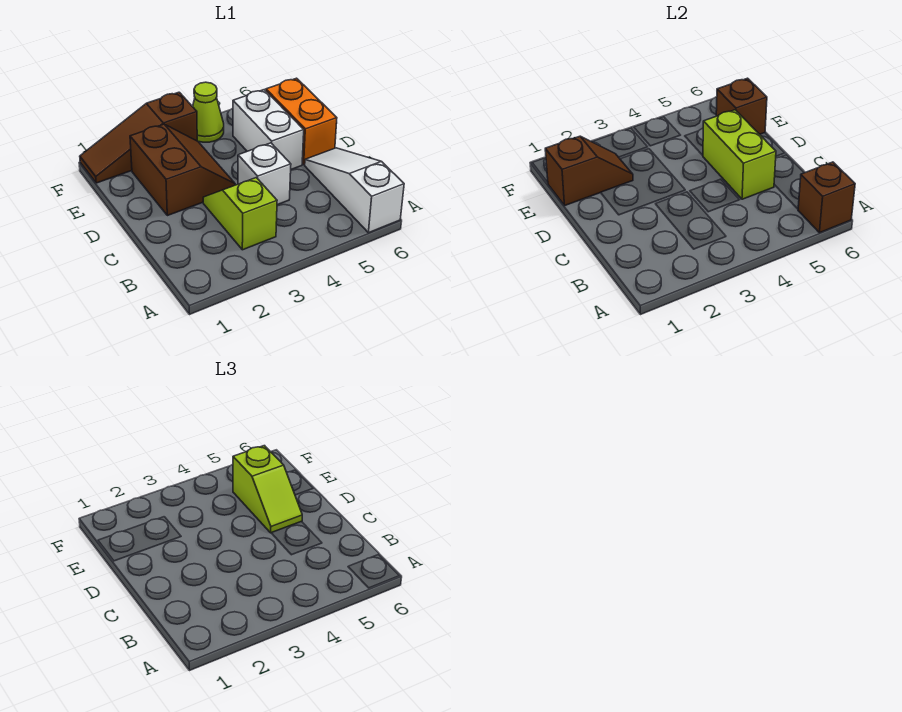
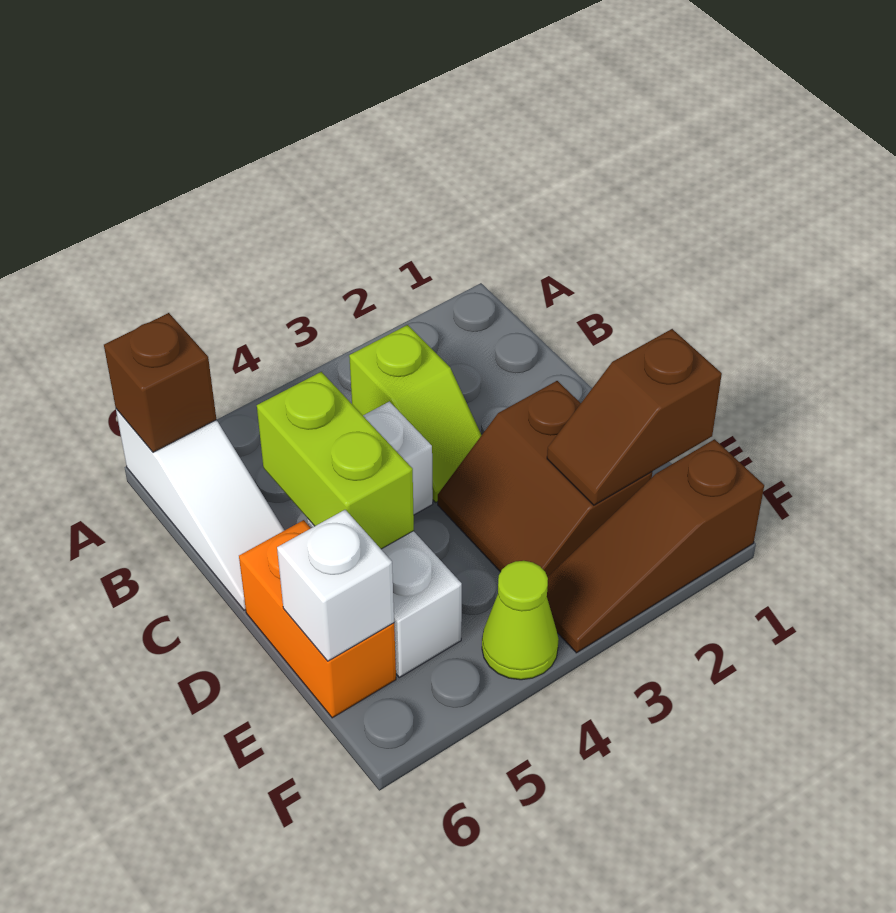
lime slope D5:E5 level 3 top E -> none
brown brick E6 level 2 -> white brick E6 level 2
brown slope F1:F3 level 1 top 3 -> brown slope F1:F3 level 1 top 1

